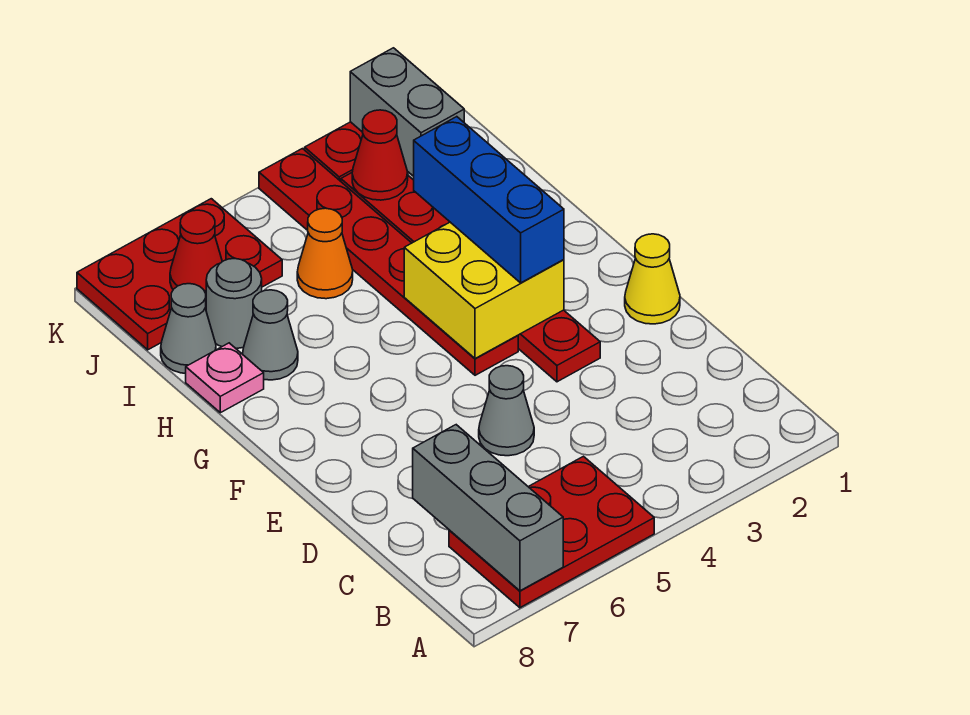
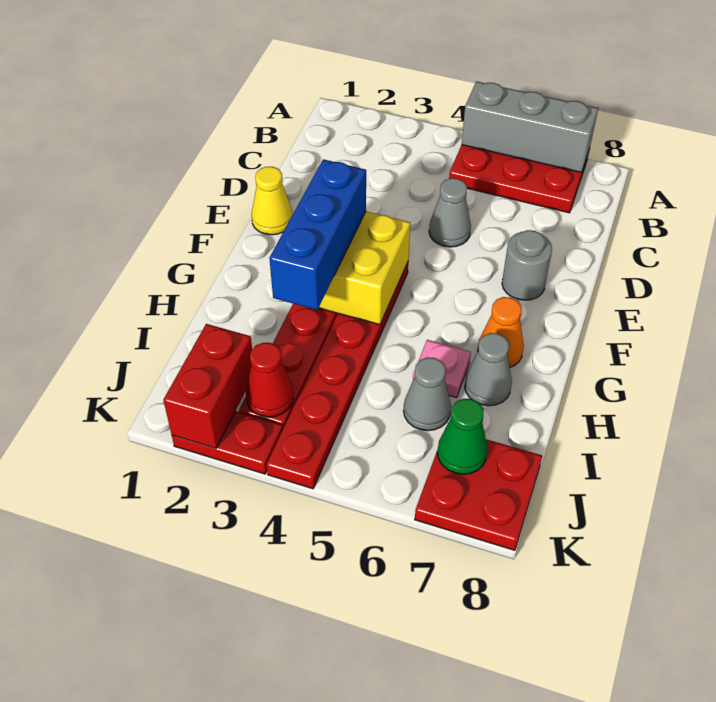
grey brick A7:C7 level 2 -> grey brick A5:A7 level 2
pink plate H8 level 1 -> pink plate H6 level 1
orange cone I5 level 1 -> orange cone G7 level 1
grey round brick I7 level 1 -> grey round brick E7 level 1
grey cone I8 level 1 -> grey cone I6 level 1
grey brick J2:K2 level 2 -> red brick J2:K2 level 2
red plate J6:K8 level 1 -> red plate J7:K8 level 1
red cone J7 level 2 -> green cone J7 level 2

